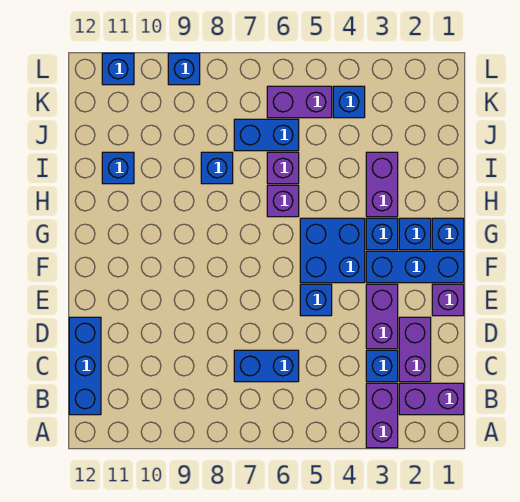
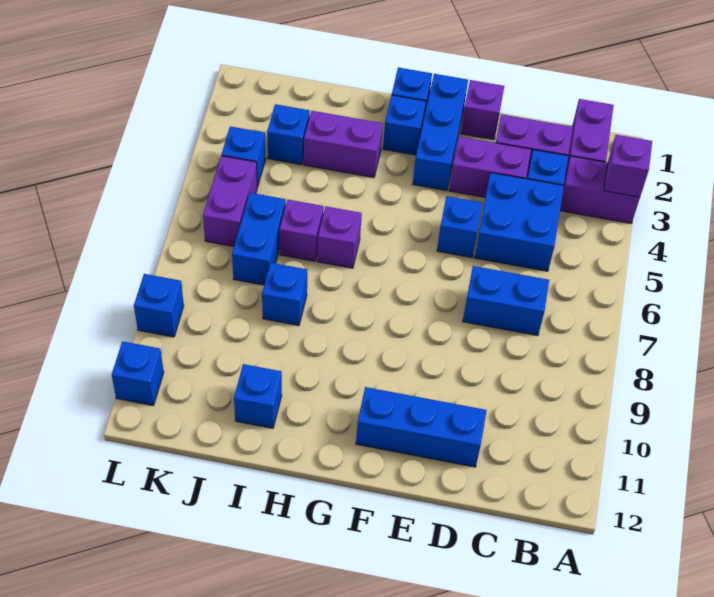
none -> purple brick A3 level 2
blue brick B12:D12 level 1 -> blue brick D11:F11 level 1
blue brick C6:C7 level 1 -> blue brick C7:D7 level 1
blue brick F4:G5 level 1 -> blue brick C4:D5 level 1
blue brick G3 level 1 -> blue brick J3 level 1

